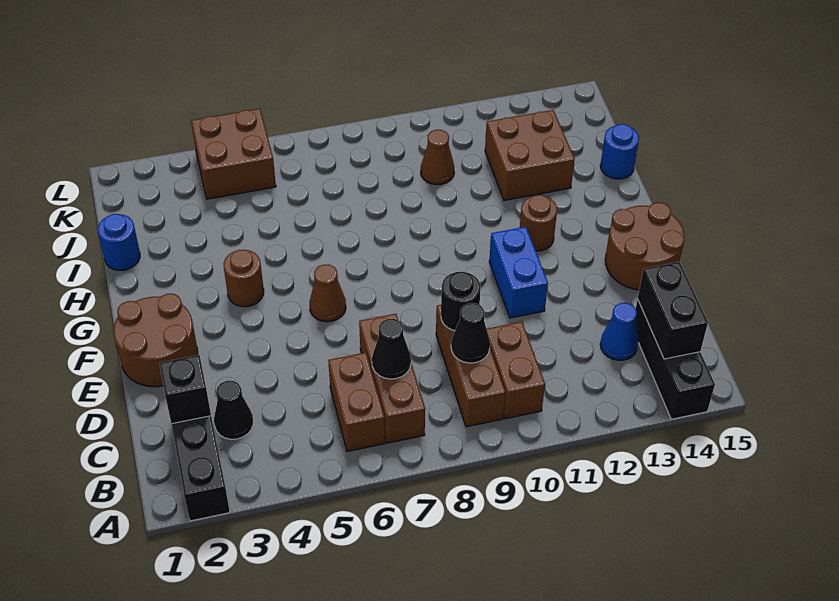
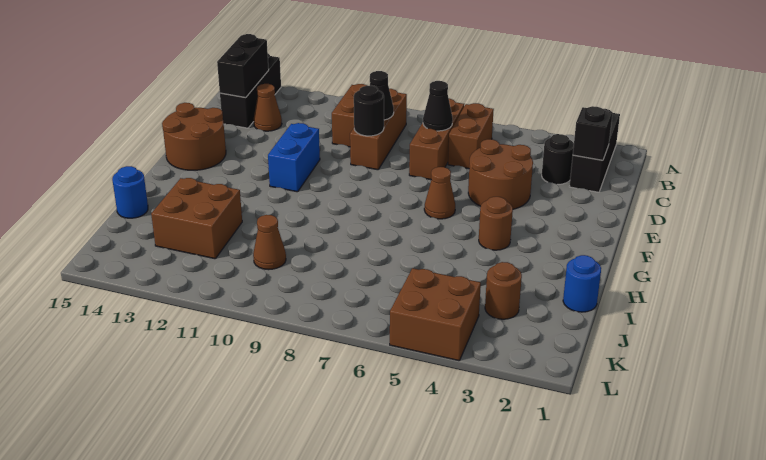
black cone C3 level 1 -> black round brick C3 level 1
blue cone C13 level 1 -> brown cone C13 level 1
brown round brick E1:F2 level 1 -> brown round brick D4:E5 level 1
brown round brick G12 level 1 -> brown round brick J3 level 1

